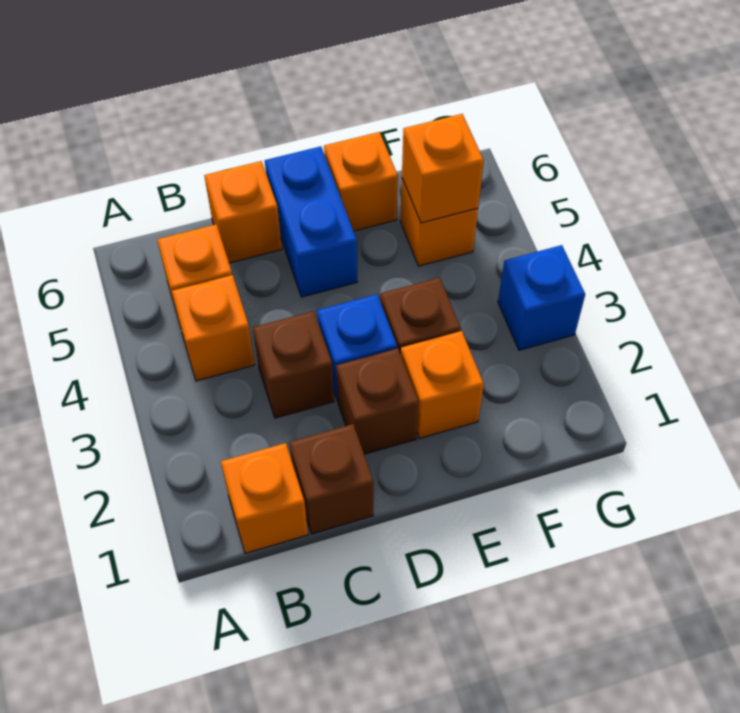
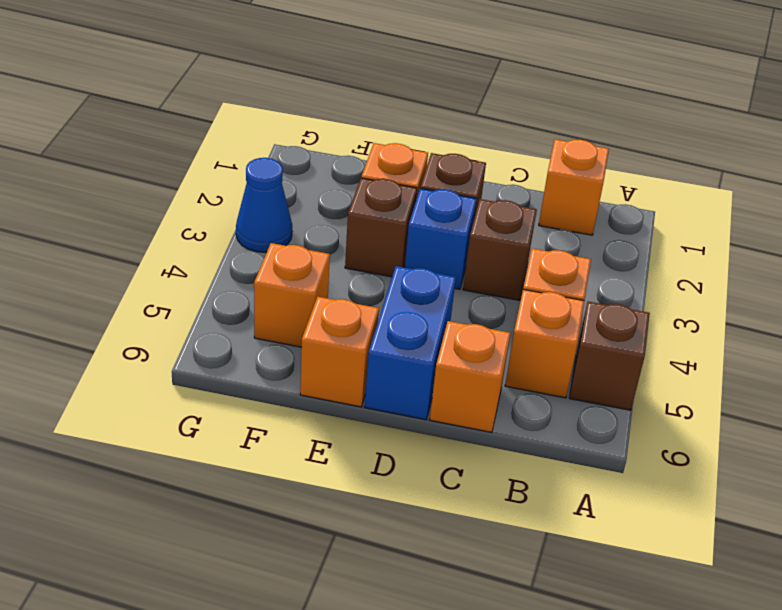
brown brick C1 level 1 -> brown brick A5 level 1
orange brick F5 level 2 -> none
blue brick G3 level 1 -> blue cone G3 level 1

